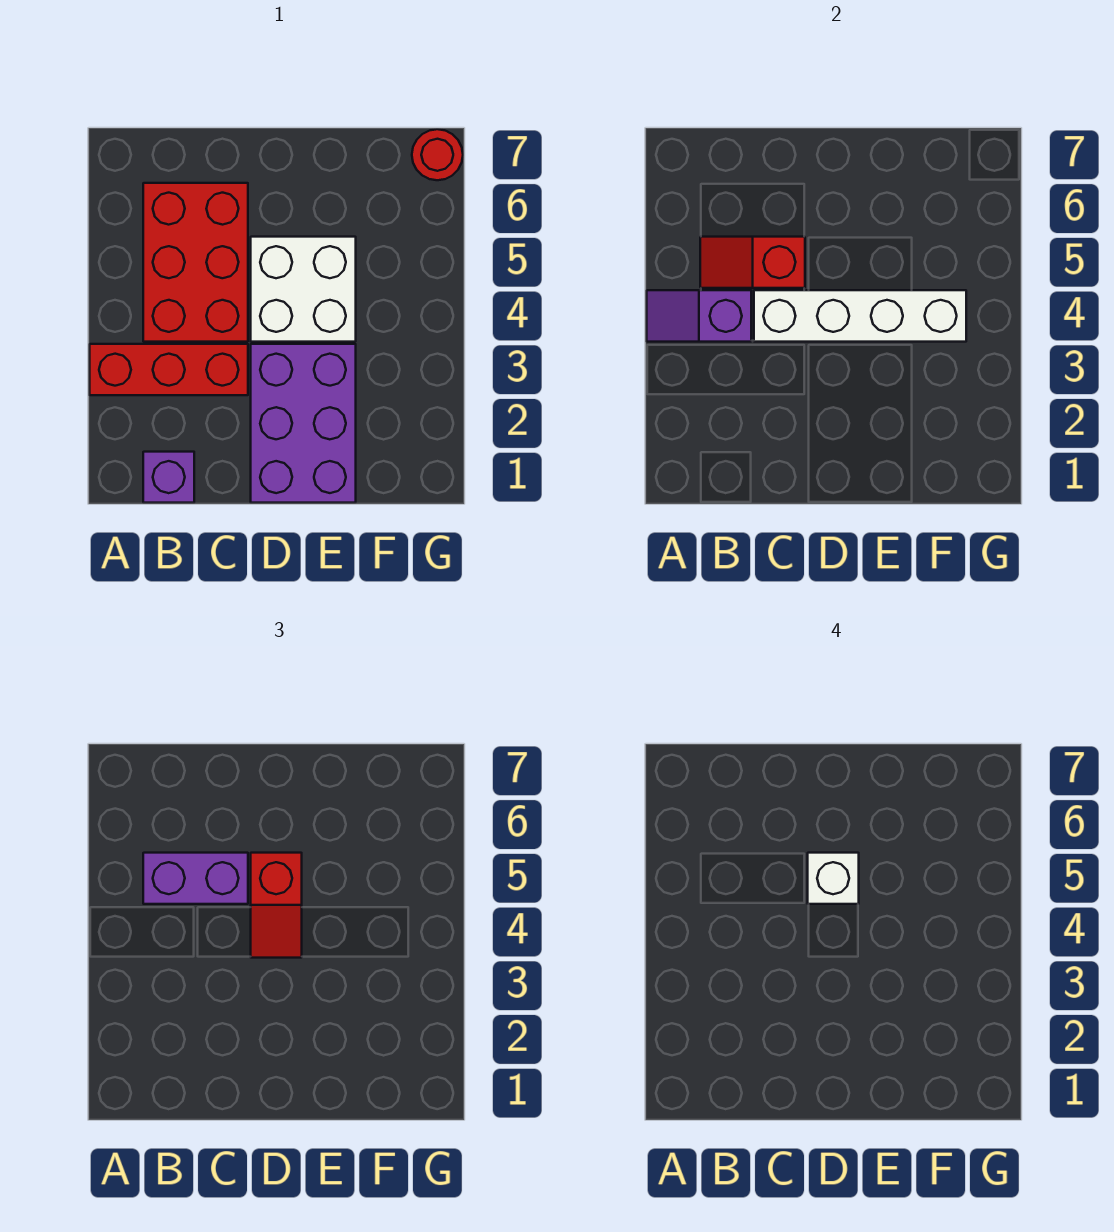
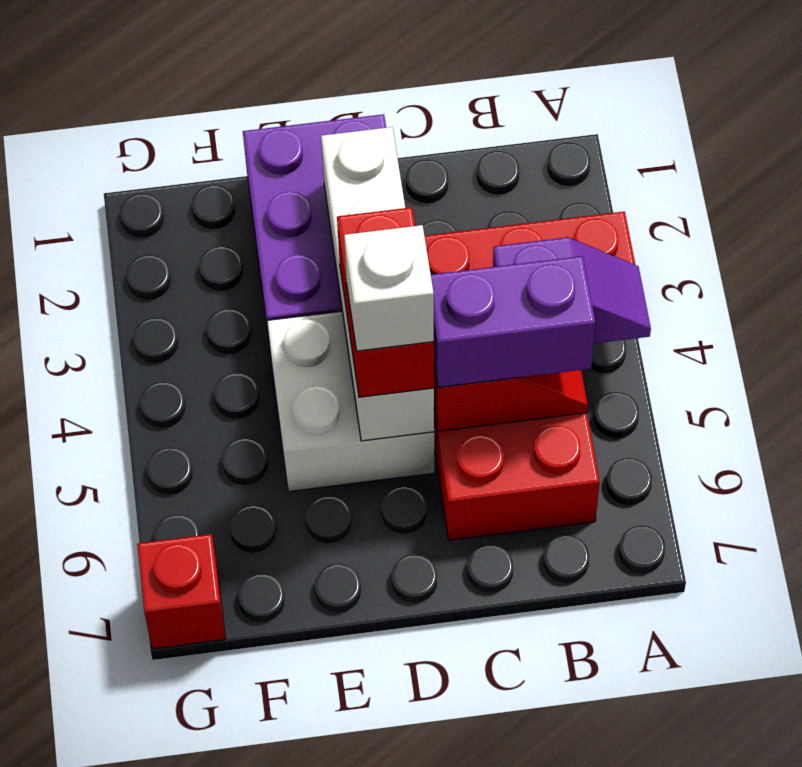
purple brick B1 level 1 -> none
white brick C4:F4 level 2 -> white brick D2:D5 level 2
red slope D4:D5 level 3 top 5 -> red brick D4:D5 level 3
red round brick G7 level 1 -> red brick G7 level 1

